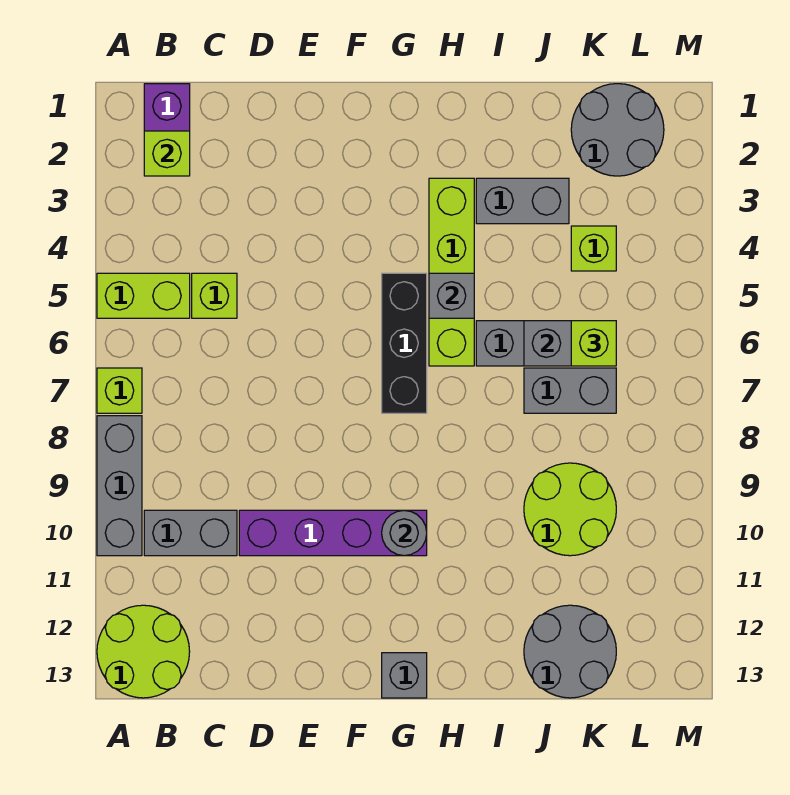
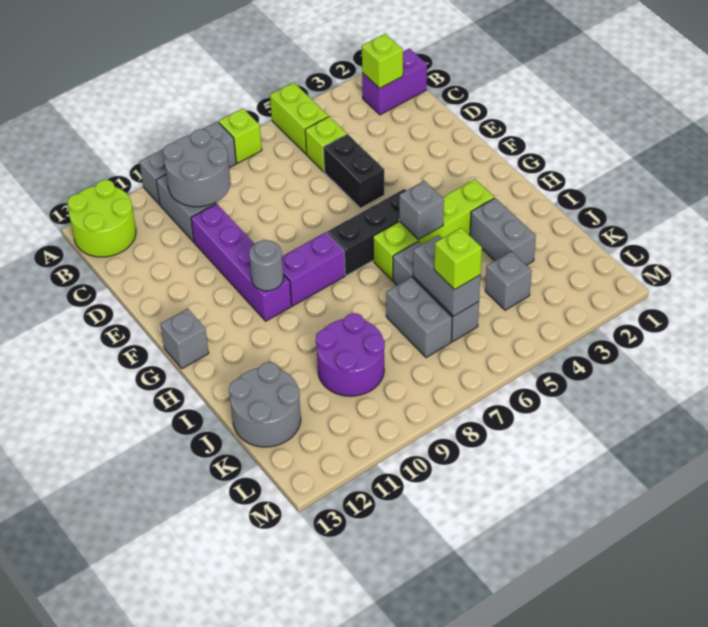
none -> black brick D5:E5 level 1
none -> purple brick G8:G9 level 1
lime round brick J9:K10 level 1 -> purple round brick J9:K10 level 1
grey round brick K1:L2 level 1 -> grey round brick B9:C10 level 2
lime brick K4 level 1 -> grey brick K4 level 1

